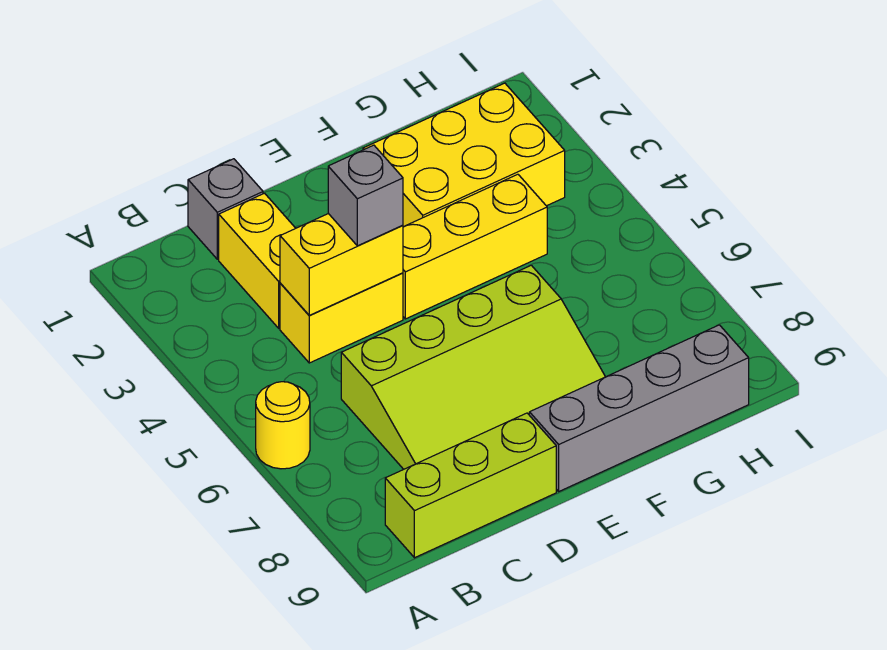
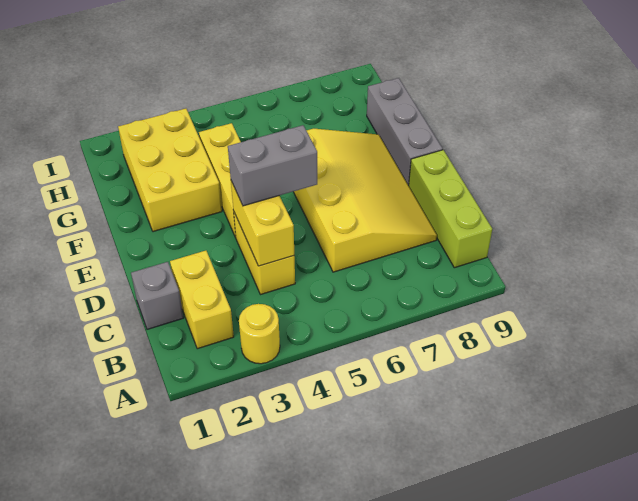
yellow round brick A6 level 1 -> yellow round brick A3 level 1
yellow brick C2:C3 level 1 -> yellow brick B2:C2 level 1
lime slope C6:F8 level 1 top 6 -> yellow slope C6:F8 level 1 top 6
grey brick D4 level 3 -> grey brick D4:D5 level 3
grey brick E9:H9 level 1 -> grey brick E9:G9 level 1

